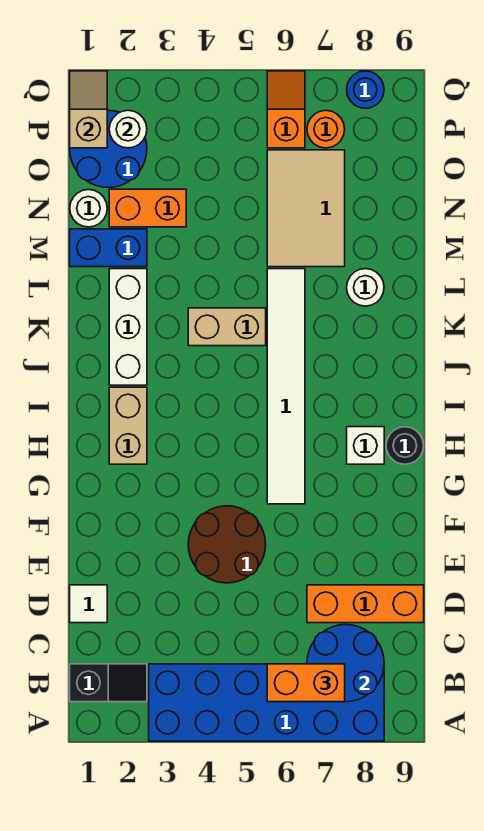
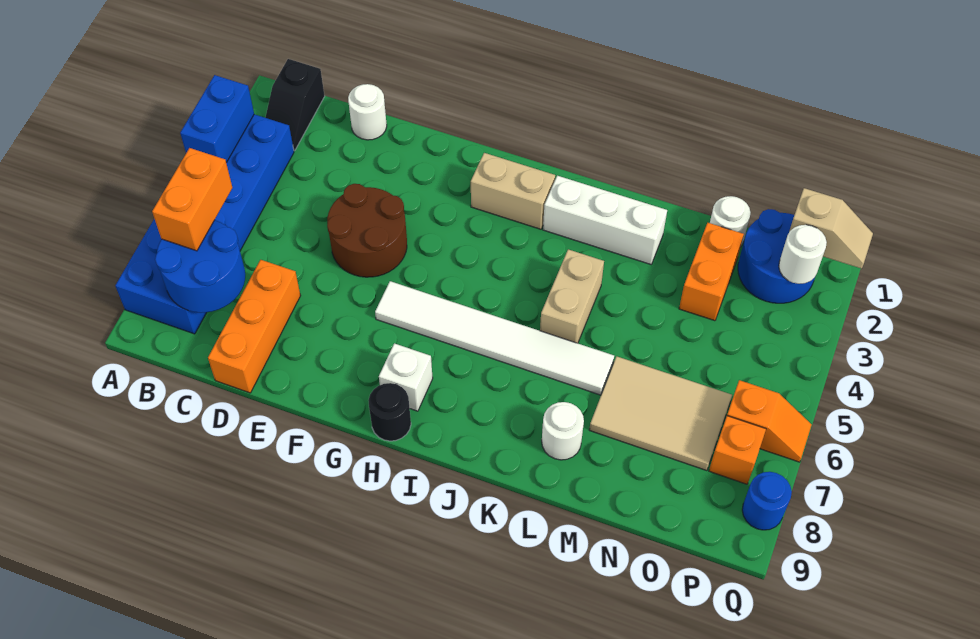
white tile D1 level 1 -> white round brick D1 level 1
blue brick M1:M2 level 1 -> blue brick A3:A4 level 2
orange round brick P7 level 1 -> orange brick P7 level 1

